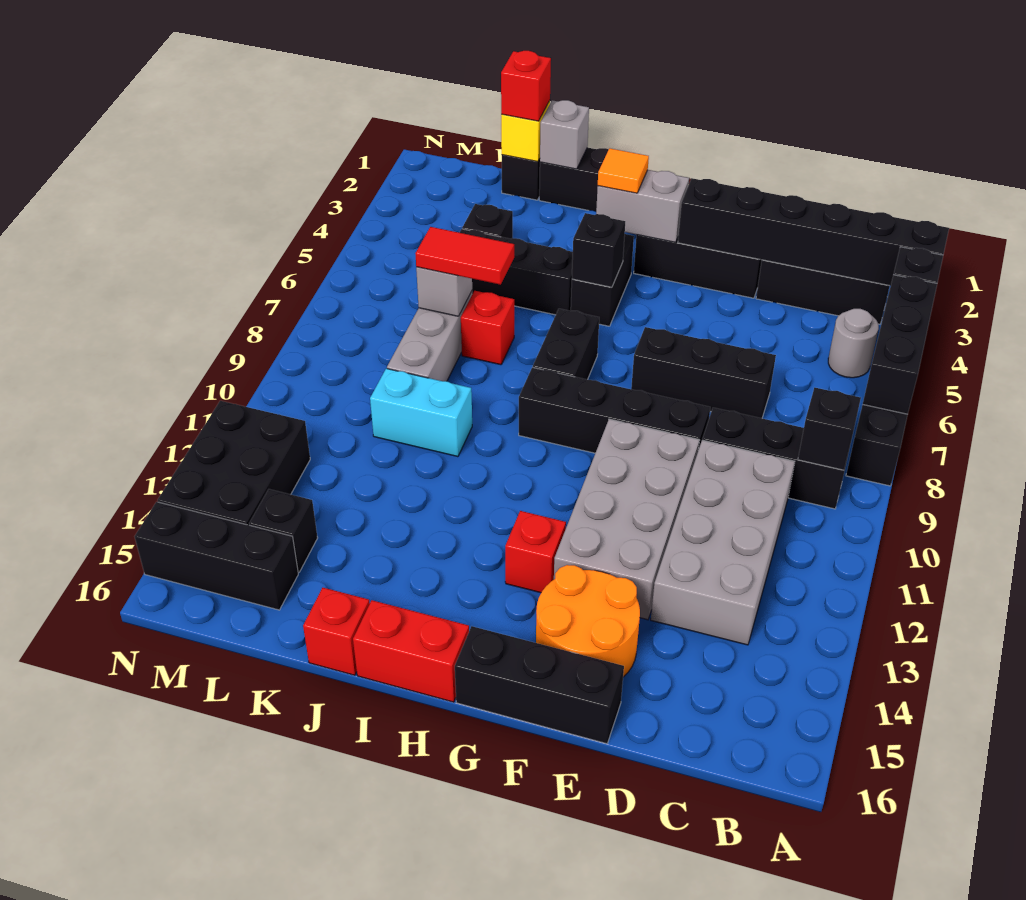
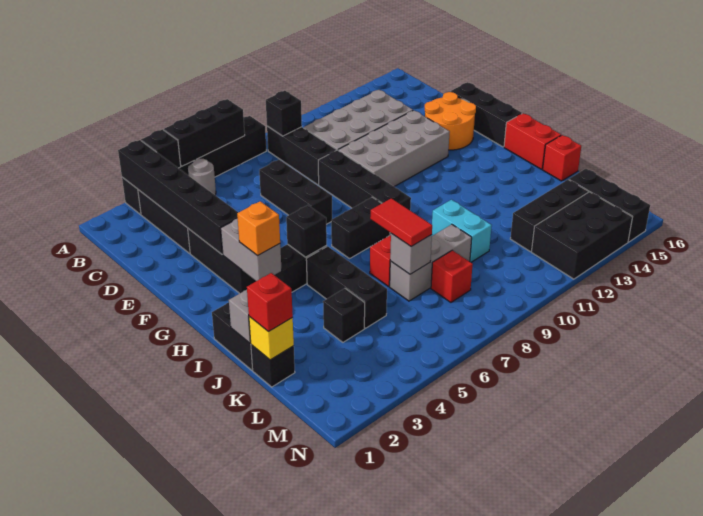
red brick G13 level 1 -> red brick L8 level 1
orange tile H3 level 3 -> orange brick H3 level 3
black brick L14 level 1 -> black brick L12:L14 level 1

